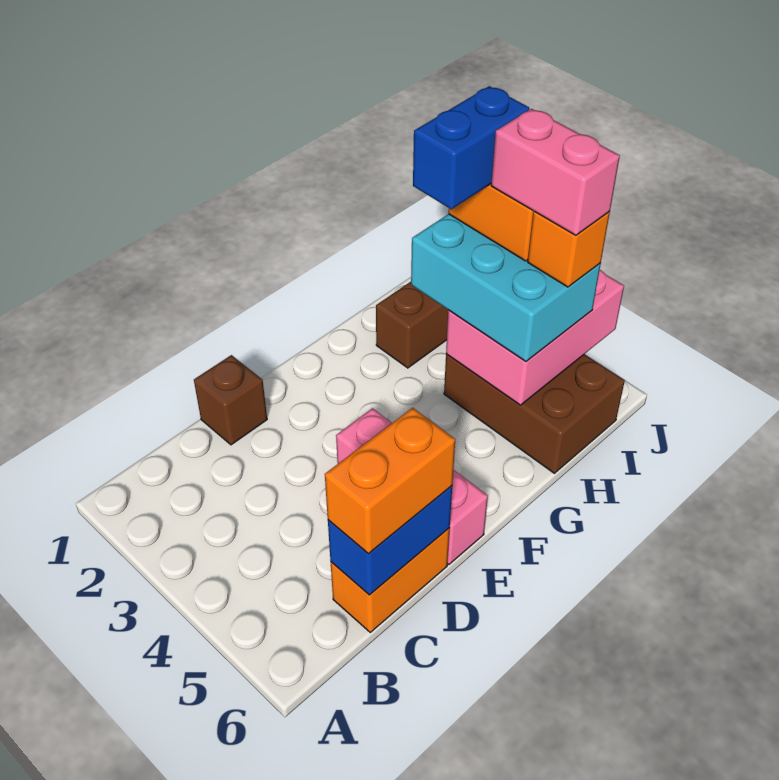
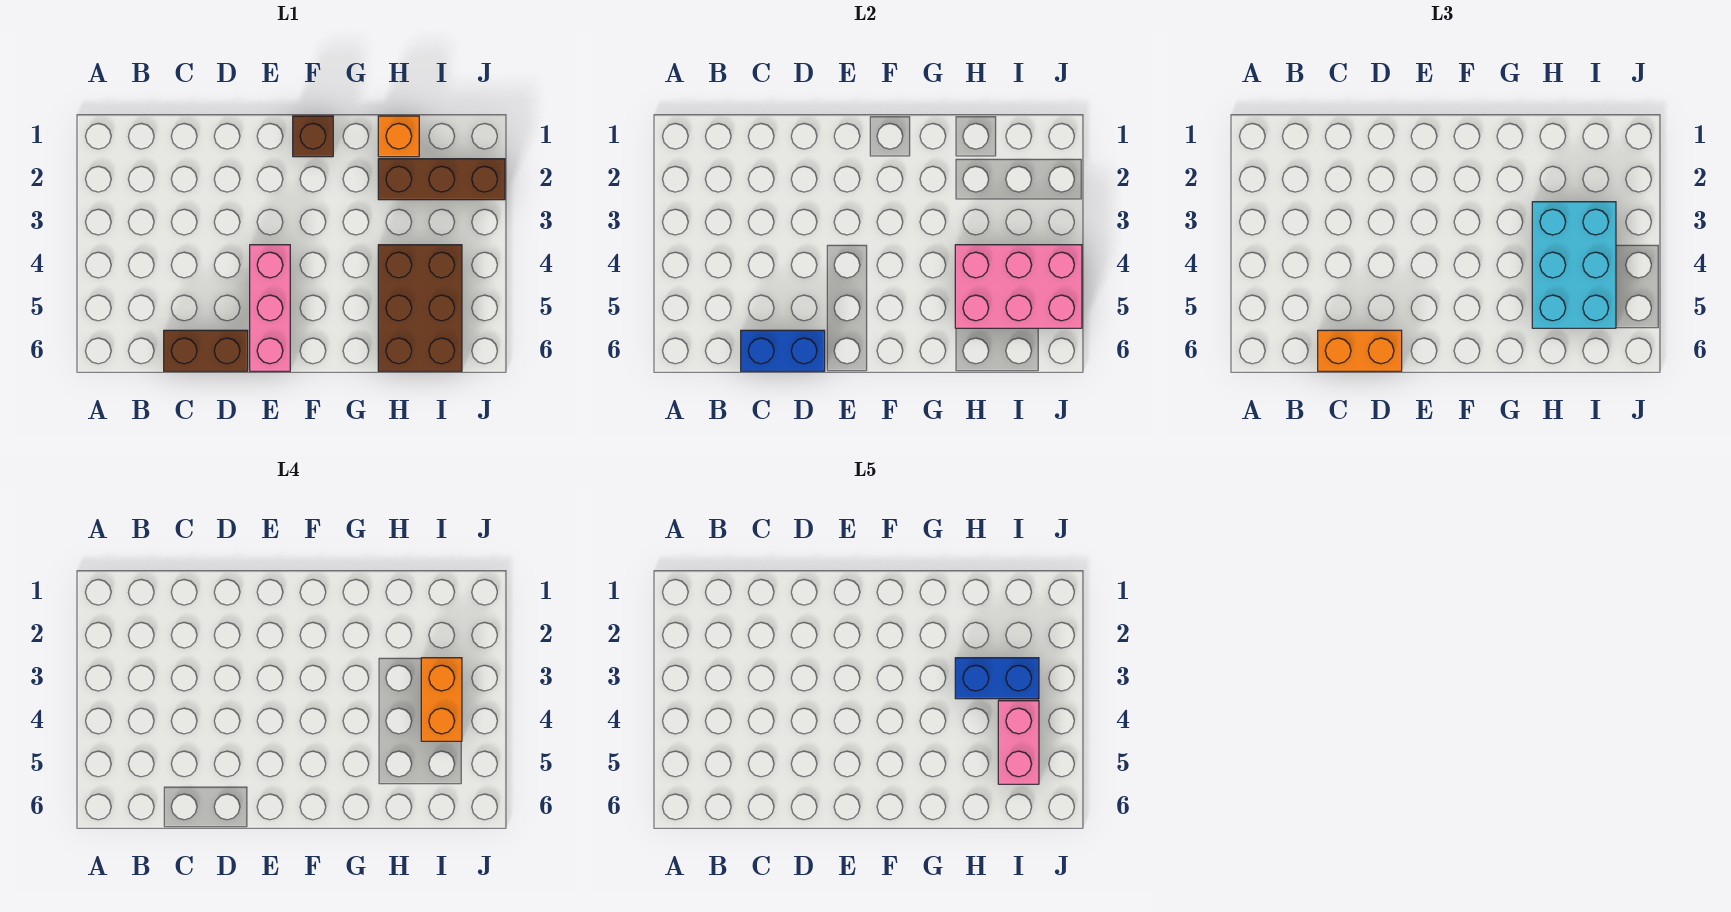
orange brick C6:D6 level 1 -> brown brick C6:D6 level 1
brown brick D1 level 1 -> brown brick F1 level 1
orange brick I5 level 4 -> orange brick H1 level 1

